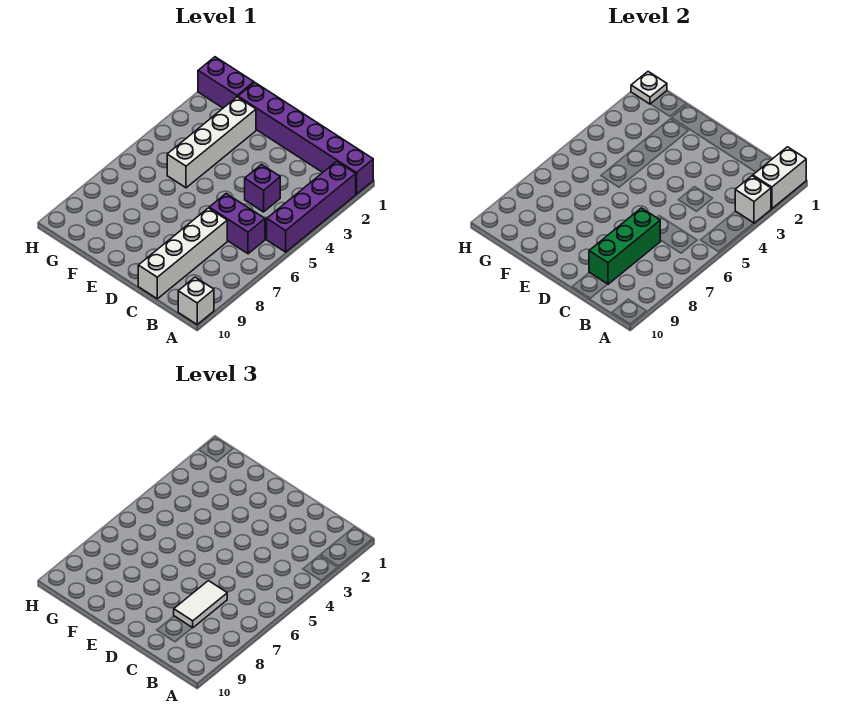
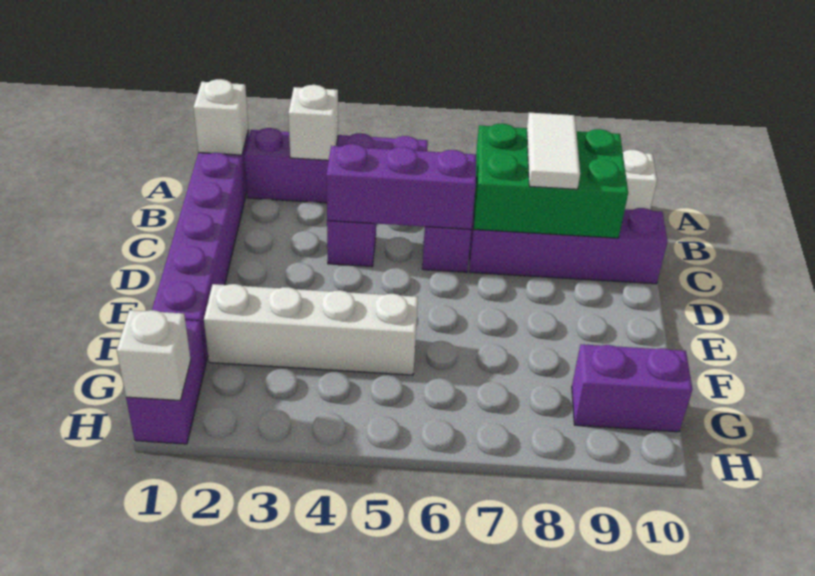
white brick A1:A2 level 2 -> white brick A1 level 2
none -> purple brick C4:C6 level 2
white brick C7:C10 level 1 -> purple brick C7:C10 level 1
green brick C7:C9 level 2 -> green brick B7:C9 level 2
white tile C7:C8 level 3 -> white tile B8:C8 level 3
none -> purple brick G9:G10 level 1
white plate H1 level 2 -> white brick H1 level 2

